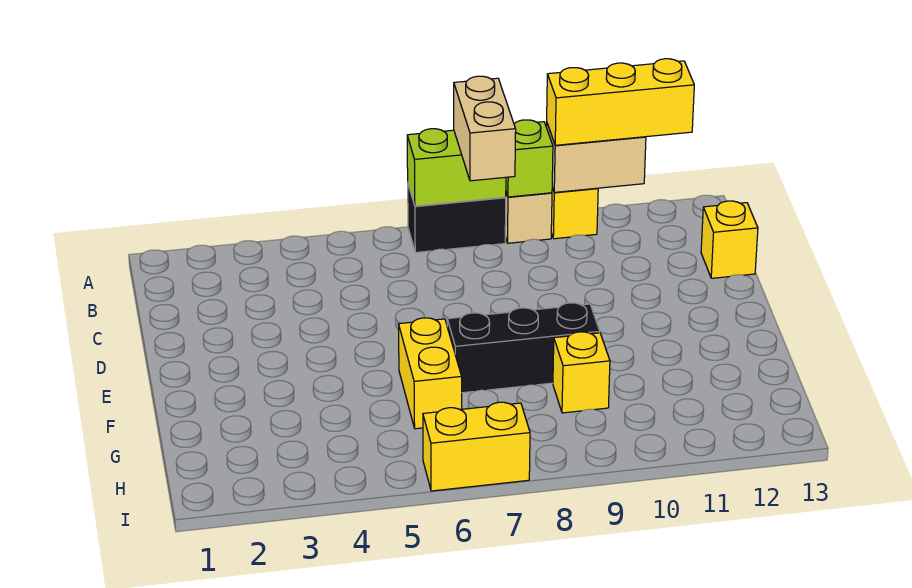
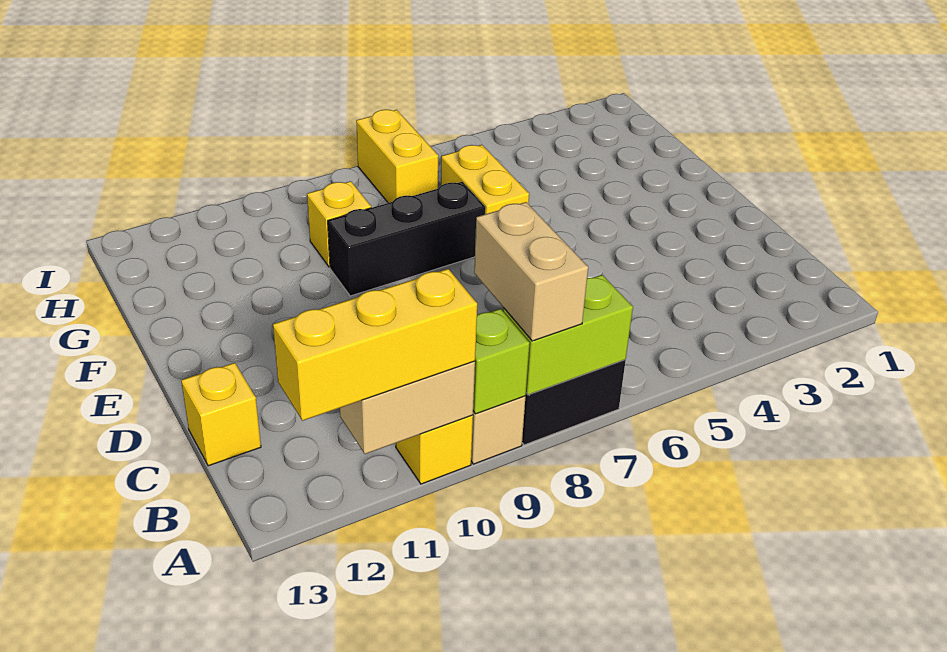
yellow brick I6:I7 level 1 -> yellow brick H7:I7 level 1

